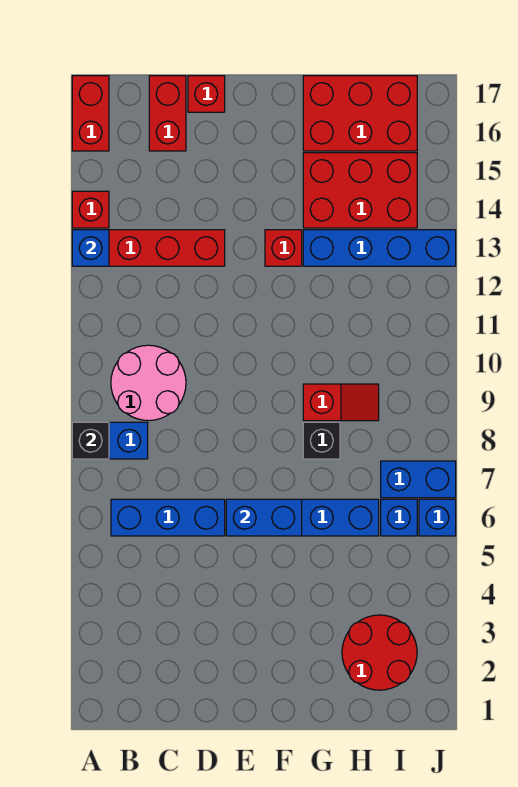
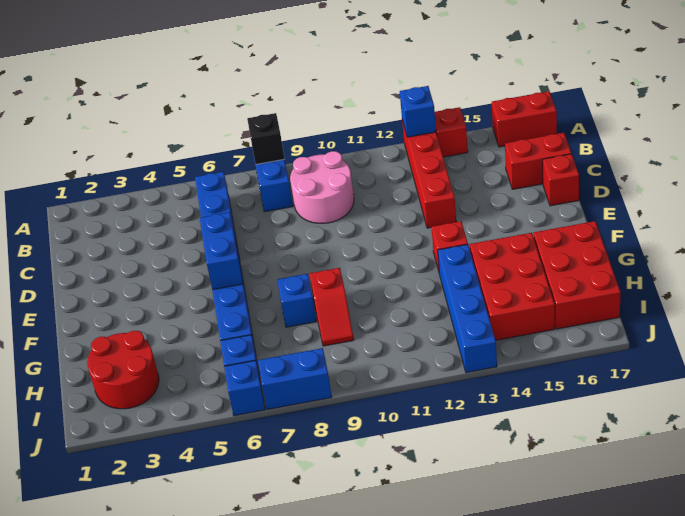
black brick G8 level 1 -> blue brick G8 level 1
blue brick I7:J7 level 1 -> blue brick J7:J8 level 1

